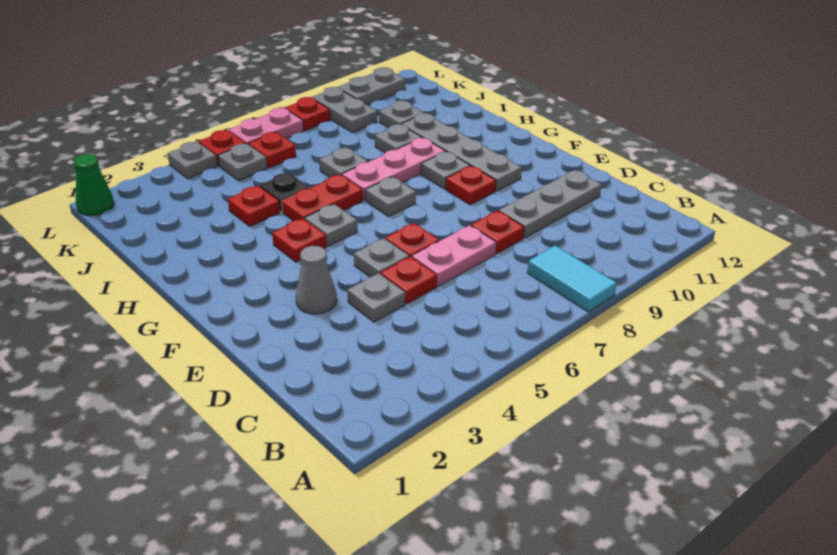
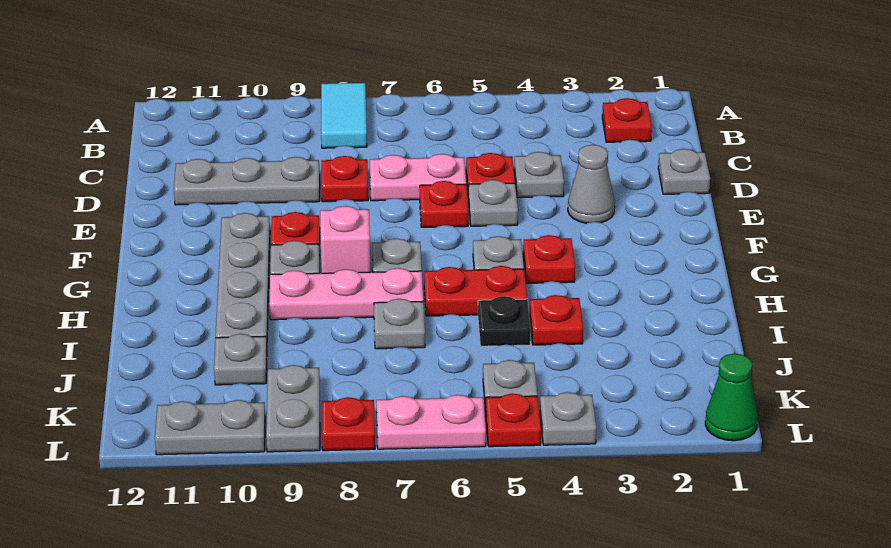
none -> pink brick G8 level 1
grey plate I9 level 1 -> grey plate D1 level 1
red plate K6 level 1 -> red plate B2 level 1

